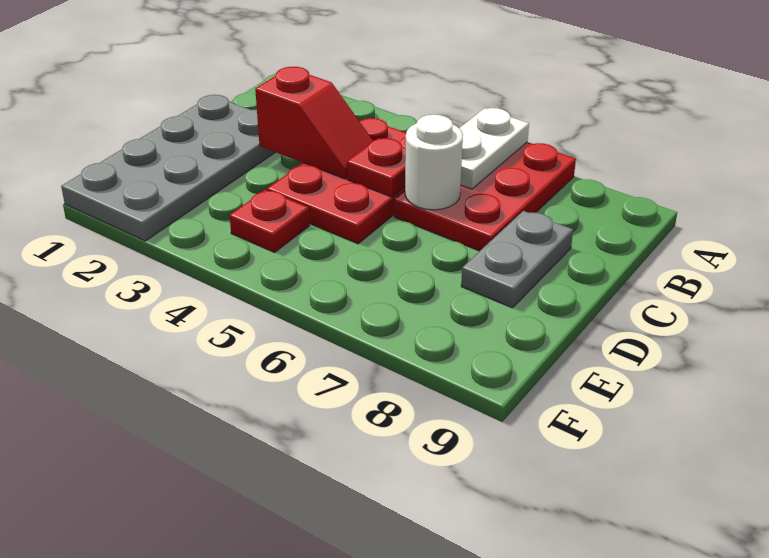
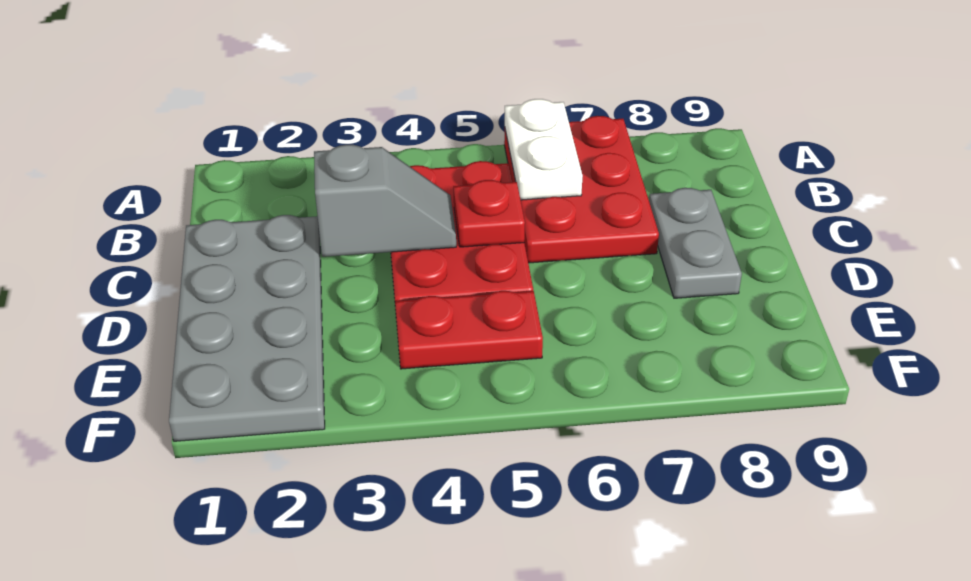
red slope C3:C4 level 2 top 3 -> grey slope C3:C4 level 2 top 3
white round brick C6 level 2 -> none
red plate E4 level 1 -> red plate E4:E5 level 1

